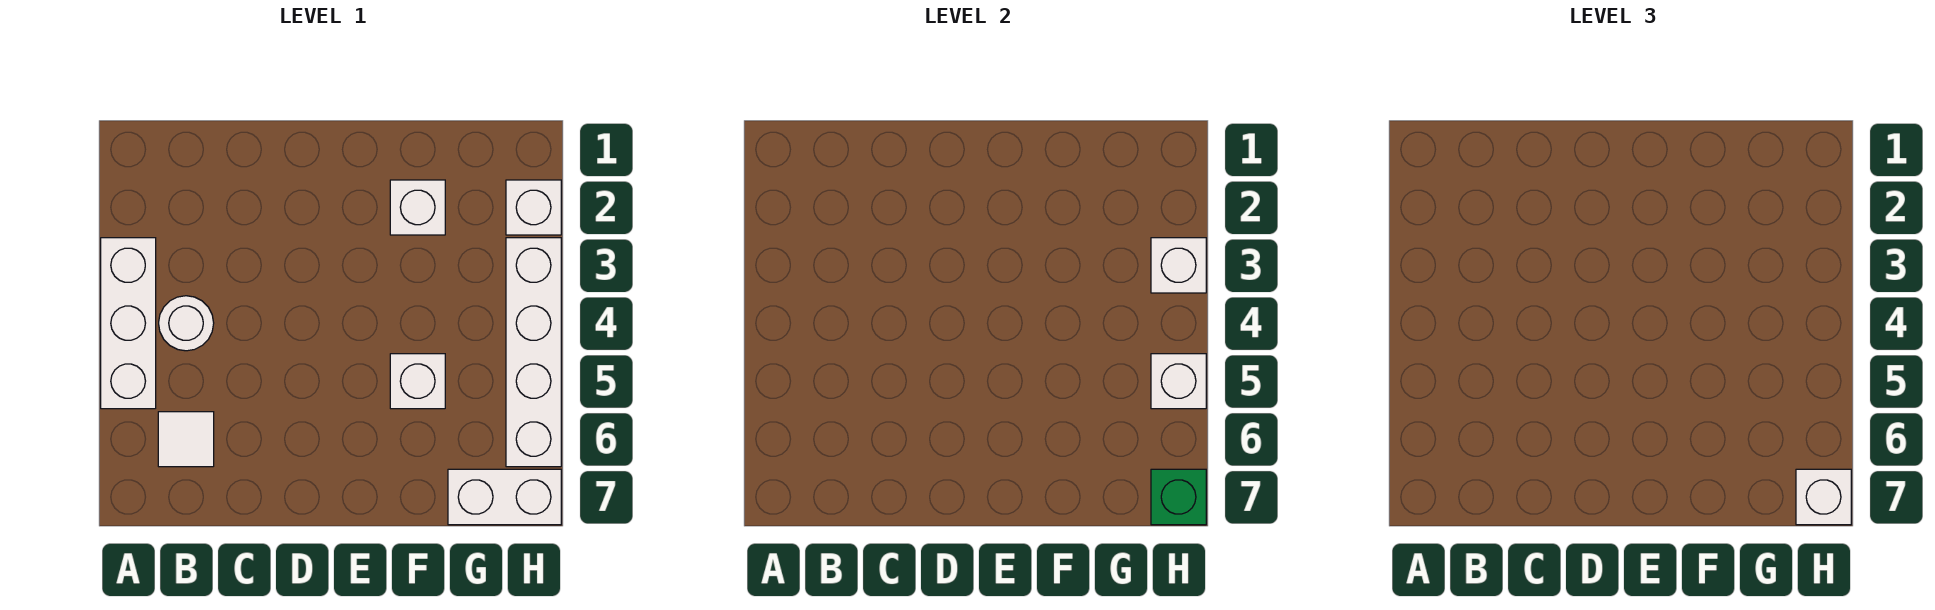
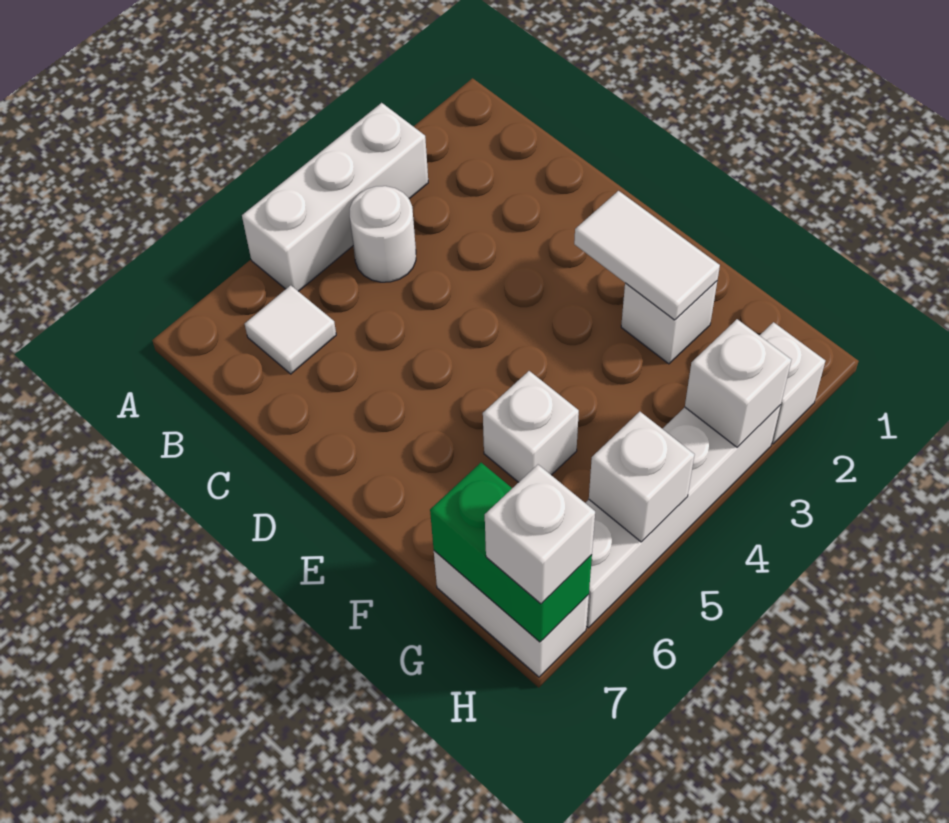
none -> white tile E2:F2 level 2
green brick H7 level 2 -> green brick G7:H7 level 2

